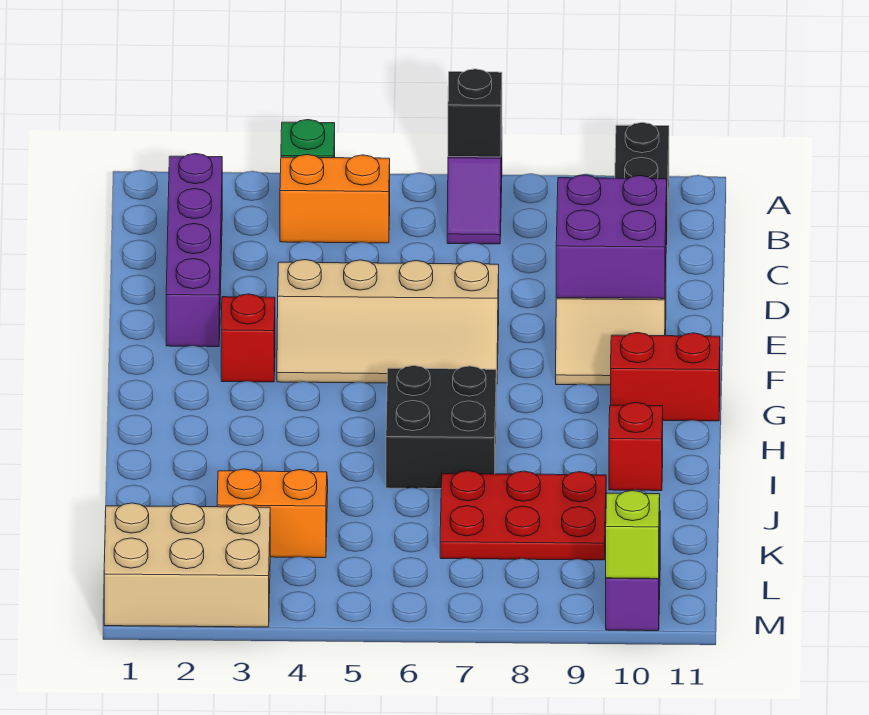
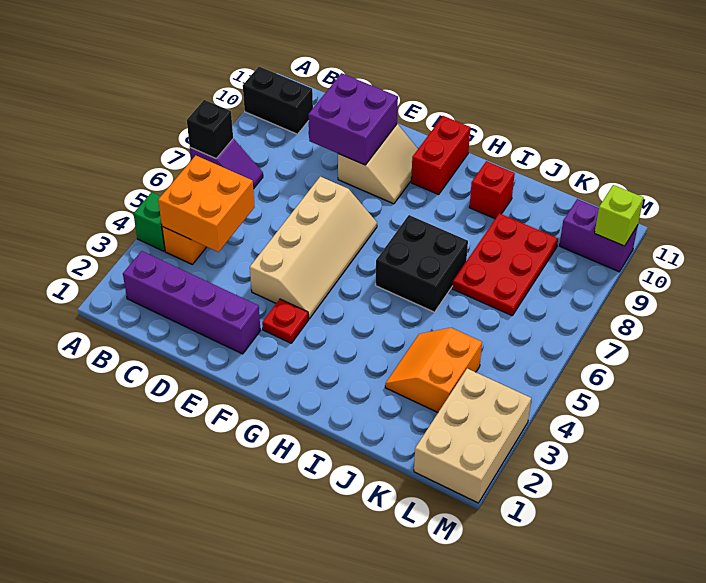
none -> orange brick B4:C5 level 2
red brick F3 level 1 -> red plate F3 level 1

